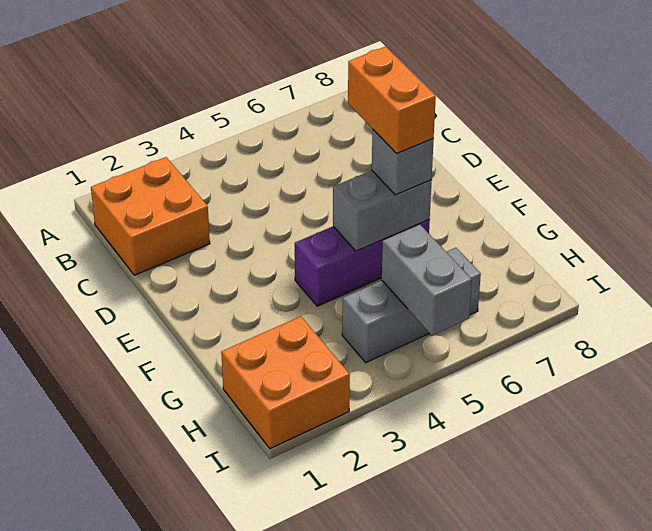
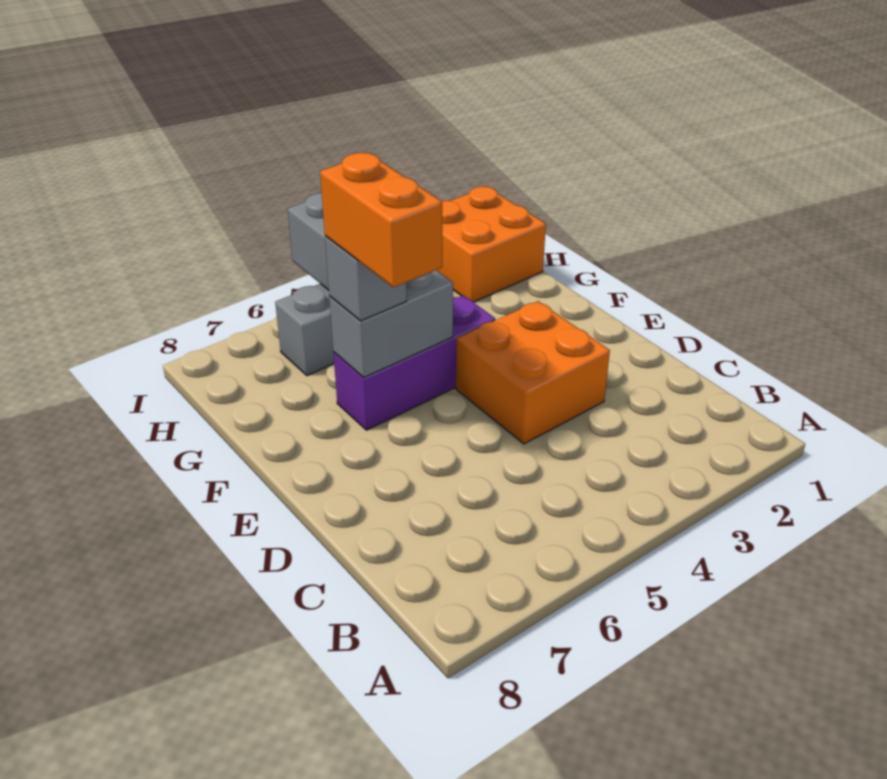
orange brick B1:C2 level 1 -> orange brick D3:E4 level 1

